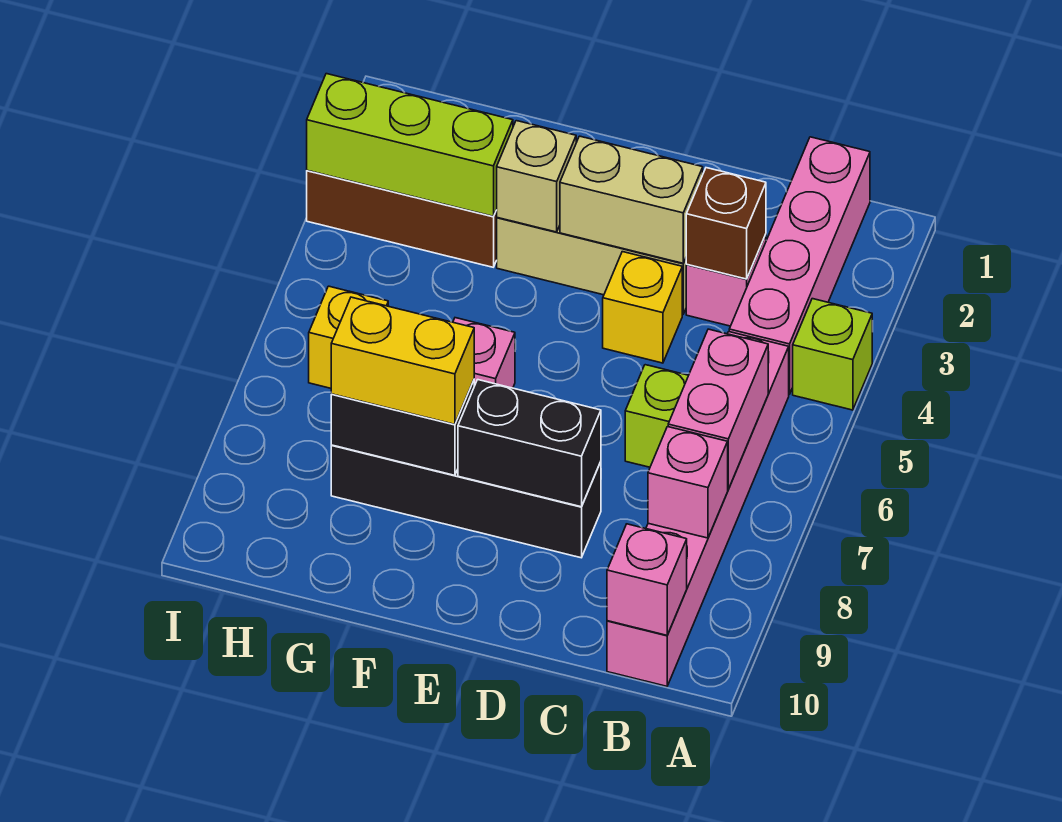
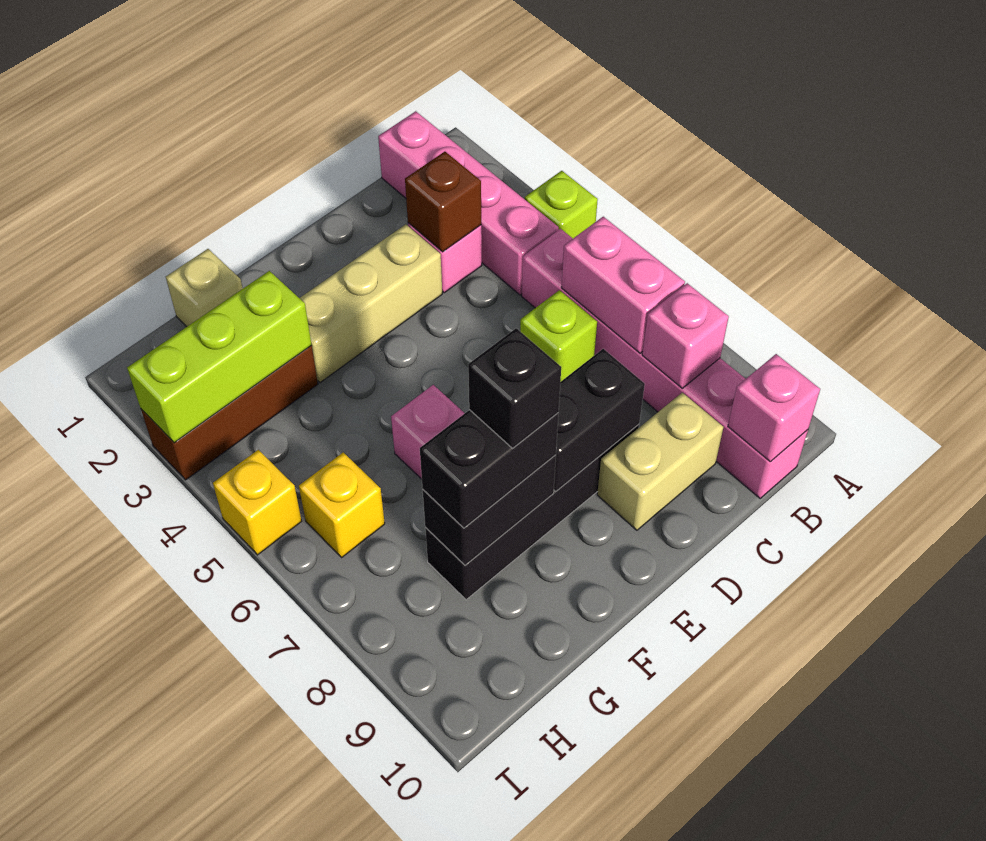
tan brick D3:E3 level 2 -> tan brick C9:D9 level 1
yellow brick D4 level 1 -> yellow brick I5 level 1
tan brick F3 level 2 -> tan brick G1 level 1
yellow brick F8:G8 level 3 -> black brick F8:G8 level 3
none -> black brick F8 level 4

